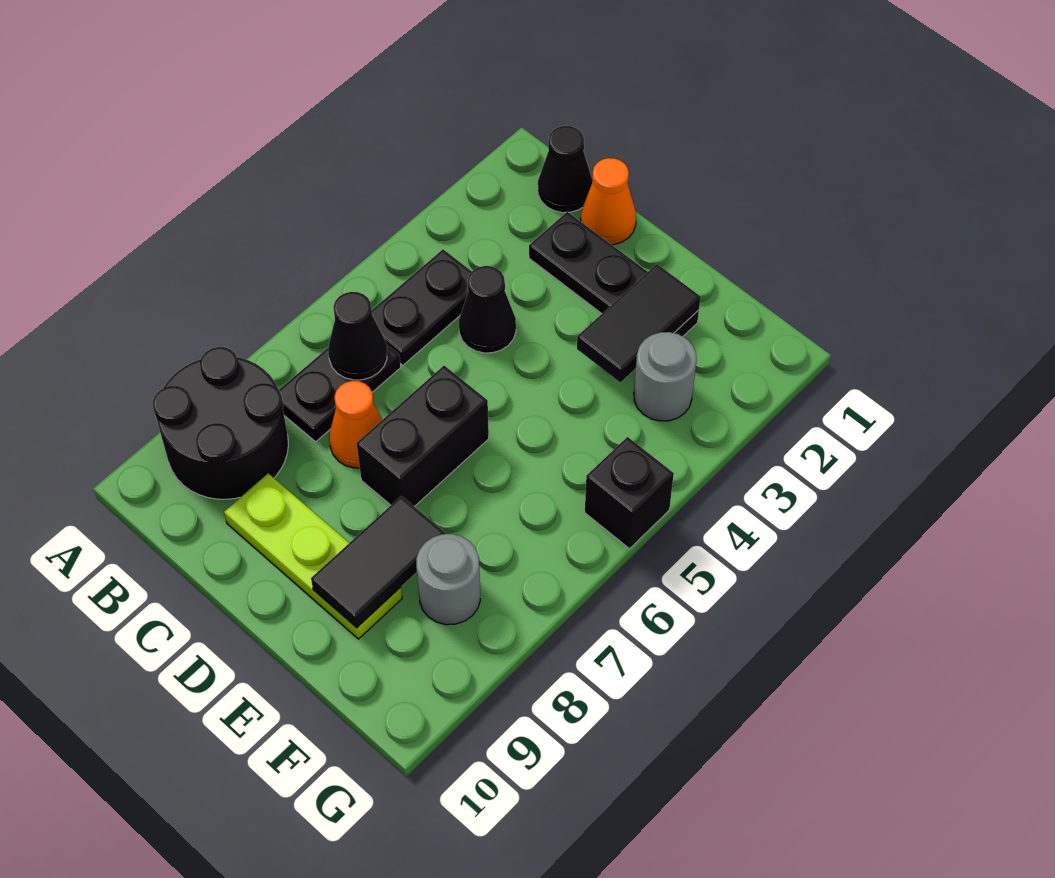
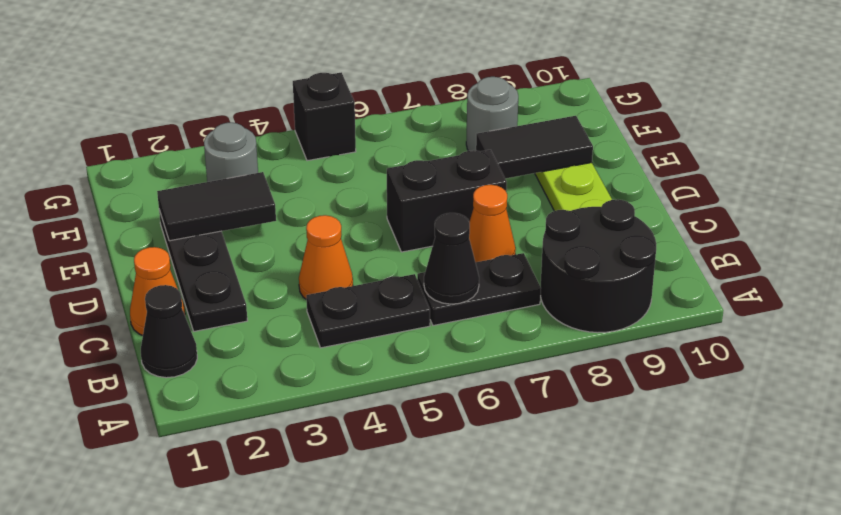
black cone C4 level 1 -> orange cone C4 level 1

